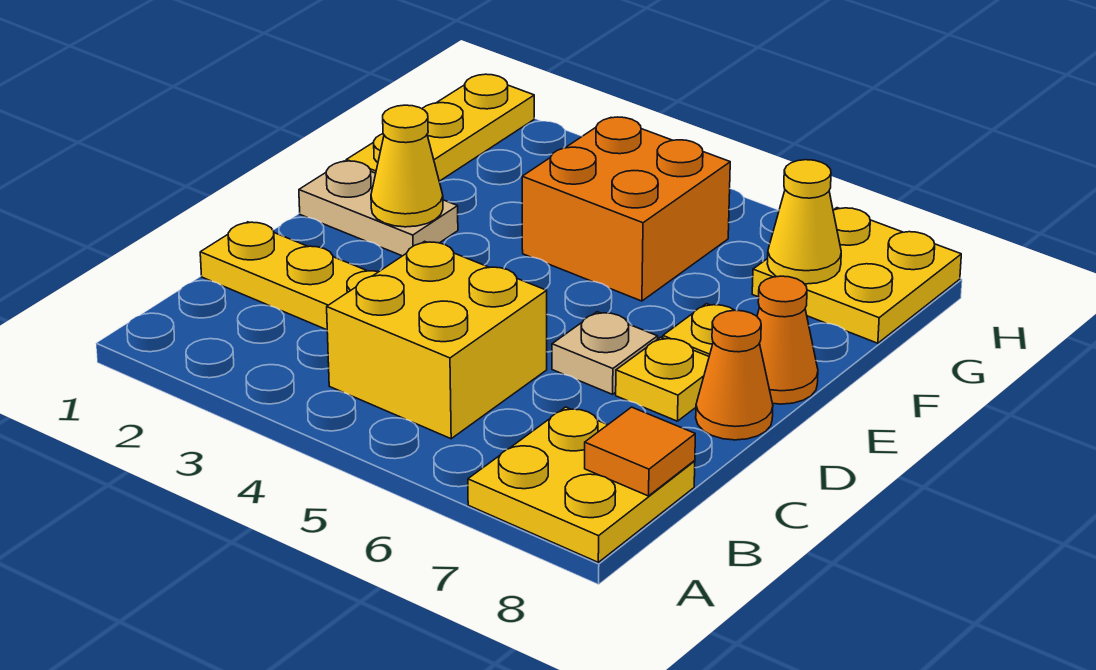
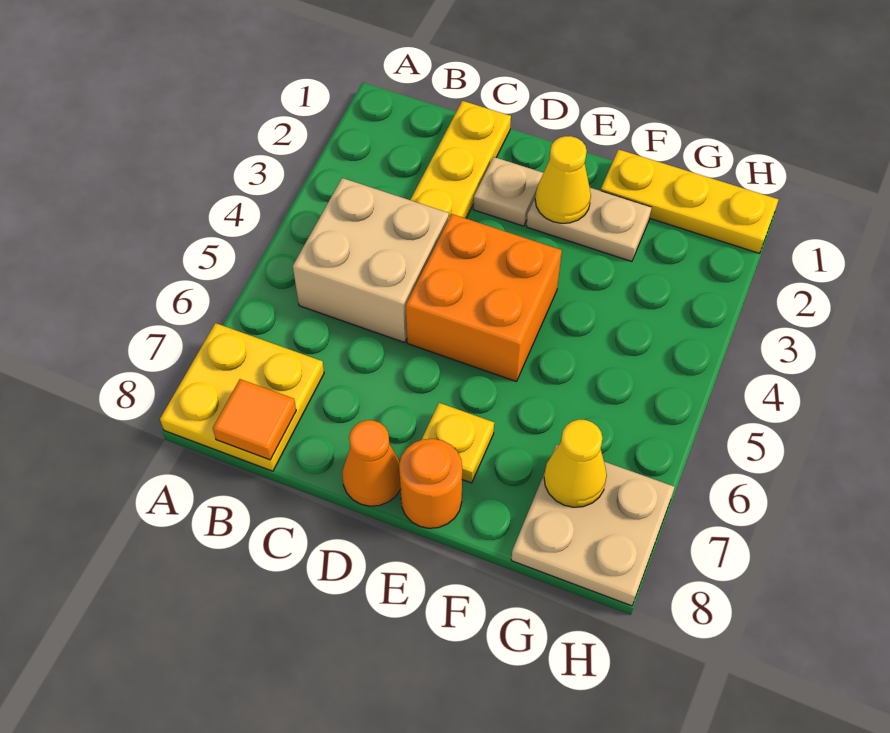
yellow brick B4:C5 level 1 -> tan brick B4:C5 level 1
tan plate D6 level 1 -> tan plate D2 level 1
yellow plate D7 level 1 -> none
tan plate E1:E2 level 1 -> tan plate E2:F2 level 1
orange cone E8 level 1 -> orange round brick E8 level 1
orange brick F4:G5 level 1 -> orange brick D4:E5 level 1
yellow plate G7:H8 level 1 -> tan plate G7:H8 level 1

